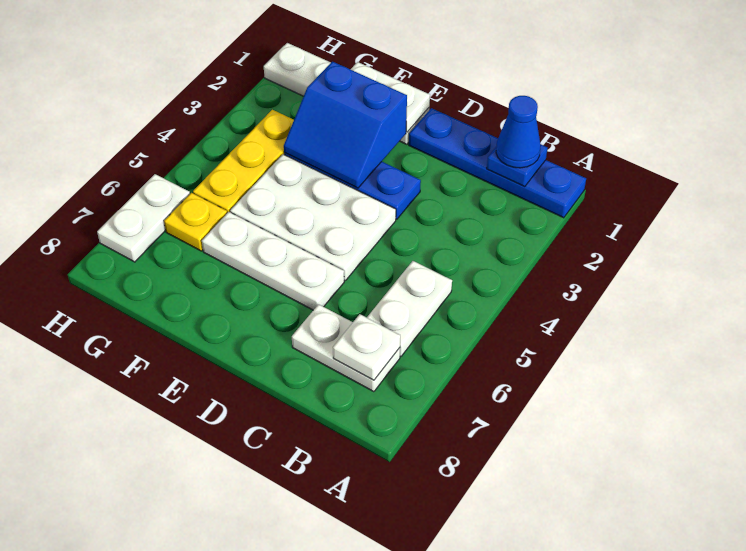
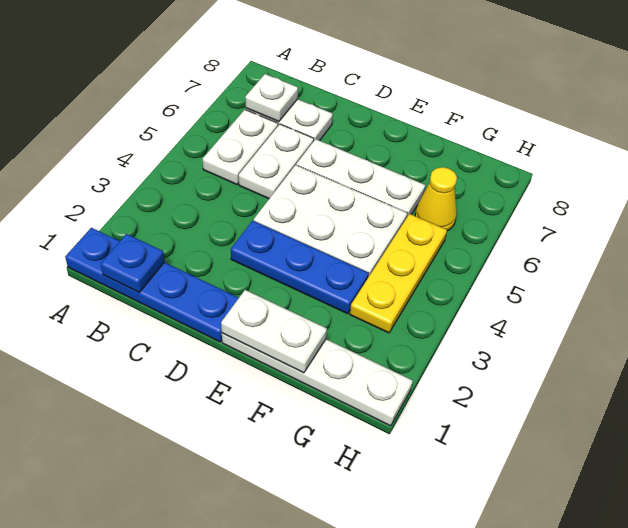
blue cone B1 level 3 -> none
blue slope E2:F3 level 2 top 2 -> none
yellow plate G6 level 1 -> yellow cone G6 level 1
white plate H6:H7 level 1 -> white plate C5:C6 level 1

